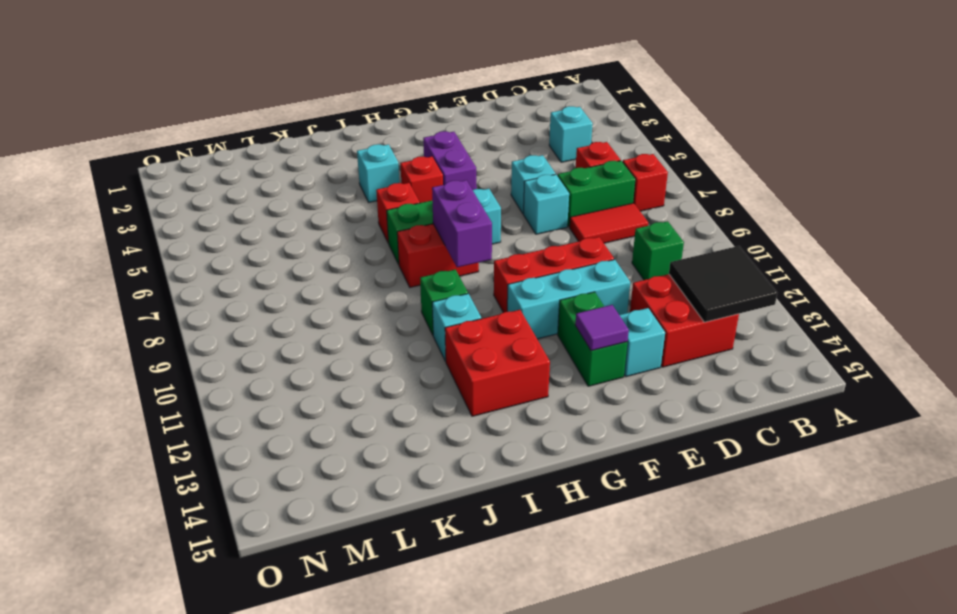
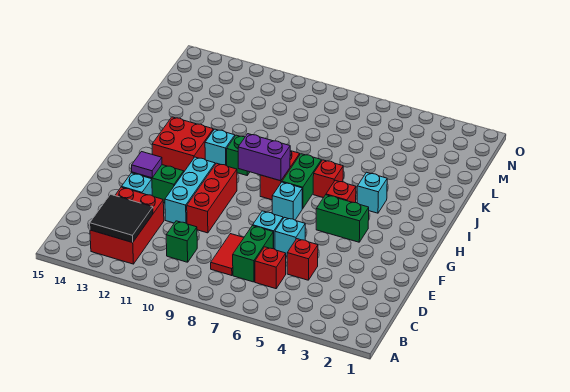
red brick B7 level 1 -> red brick D5 level 1
cyan brick C4 level 1 -> none
red brick C12:D13 level 1 -> red brick B12:D13 level 1
purple brick G4:G5 level 1 -> green brick G4:G5 level 1

